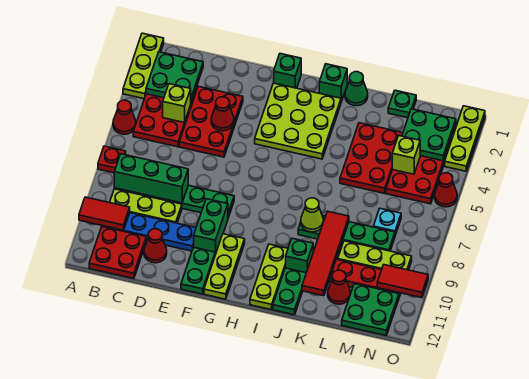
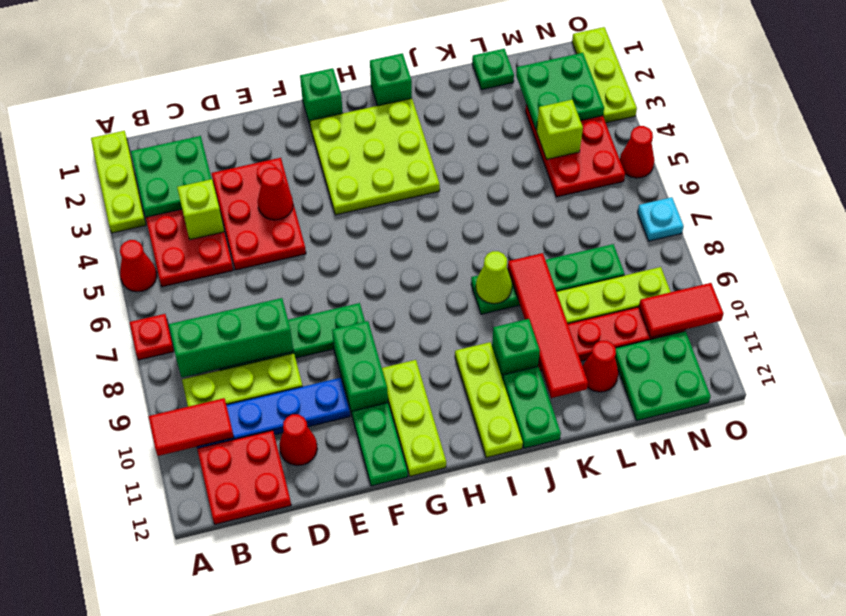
green cone J1 level 1 -> none
red plate K3:L5 level 1 -> none
cyan plate M7 level 1 -> cyan plate O7 level 1

